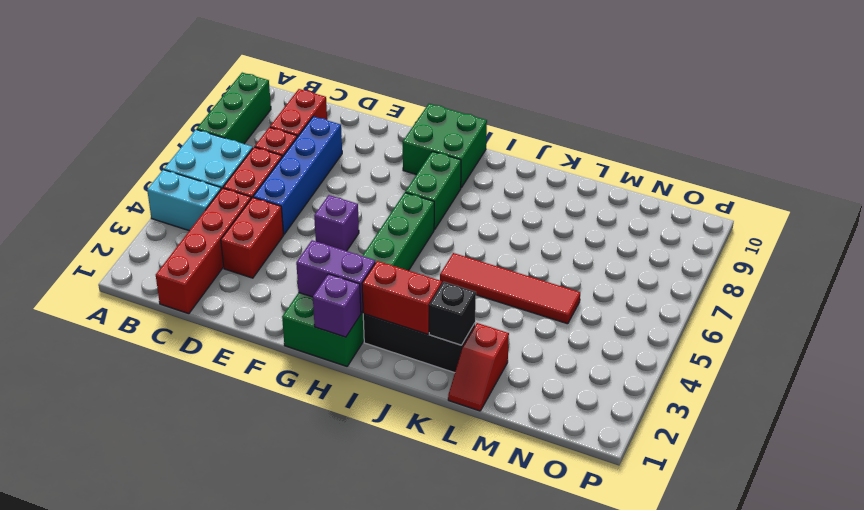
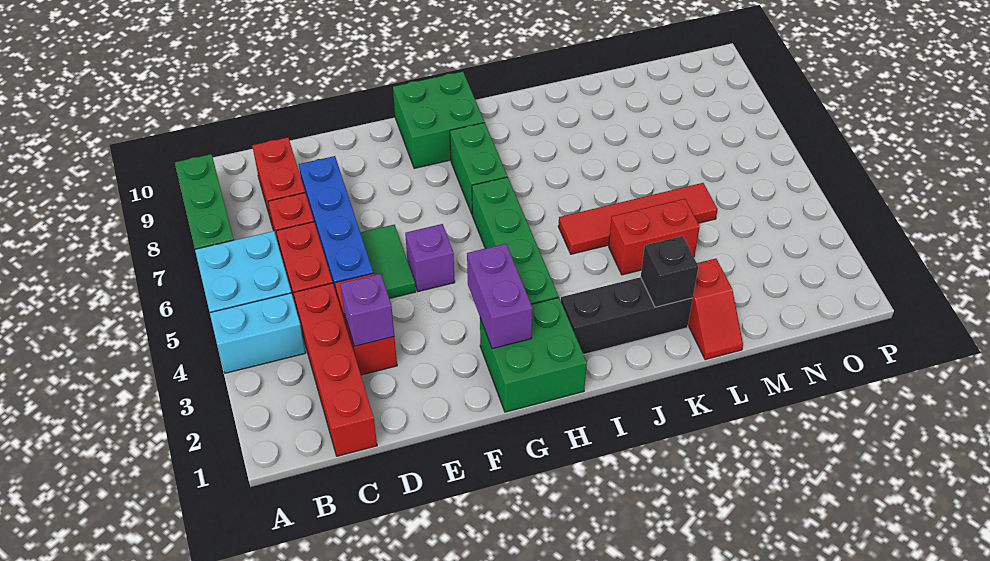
none -> green tile E5:E6 level 1
purple brick G2:H2 level 2 -> purple brick G2:G3 level 2
purple brick H1 level 2 -> purple brick D3 level 2
red brick I2:J2 level 2 -> red brick K4:L4 level 1

